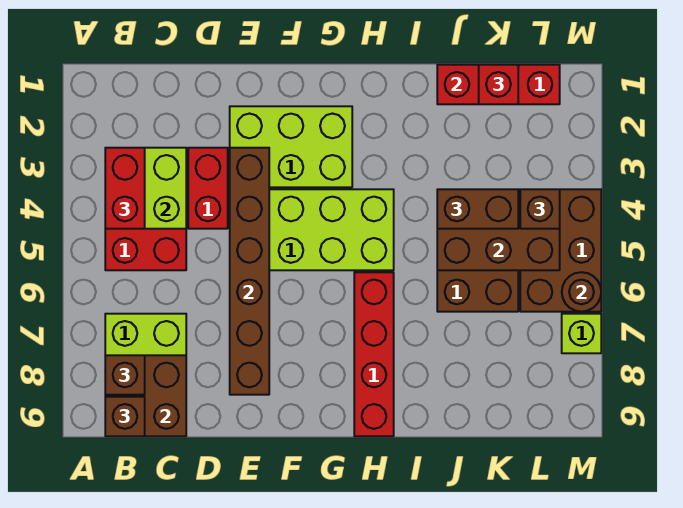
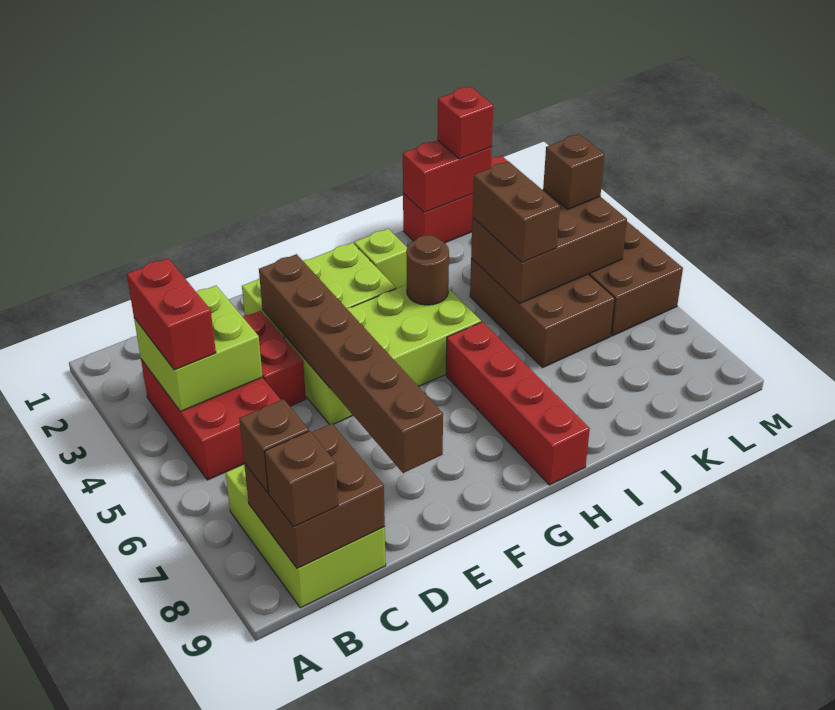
brown brick J4:K4 level 3 -> brown brick J4:J5 level 3
brown round brick M6 level 2 -> brown round brick H4 level 2
lime brick M7 level 1 -> lime brick H2 level 1

